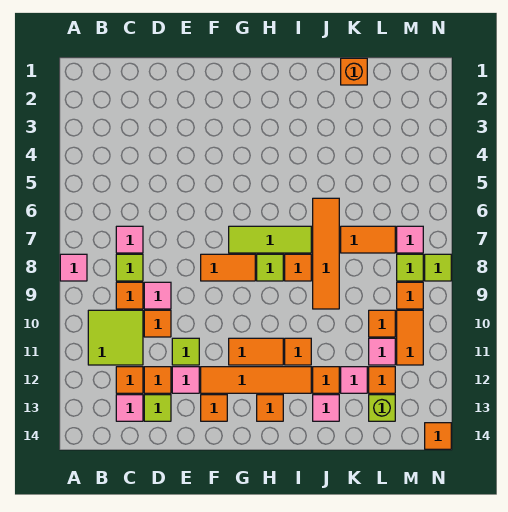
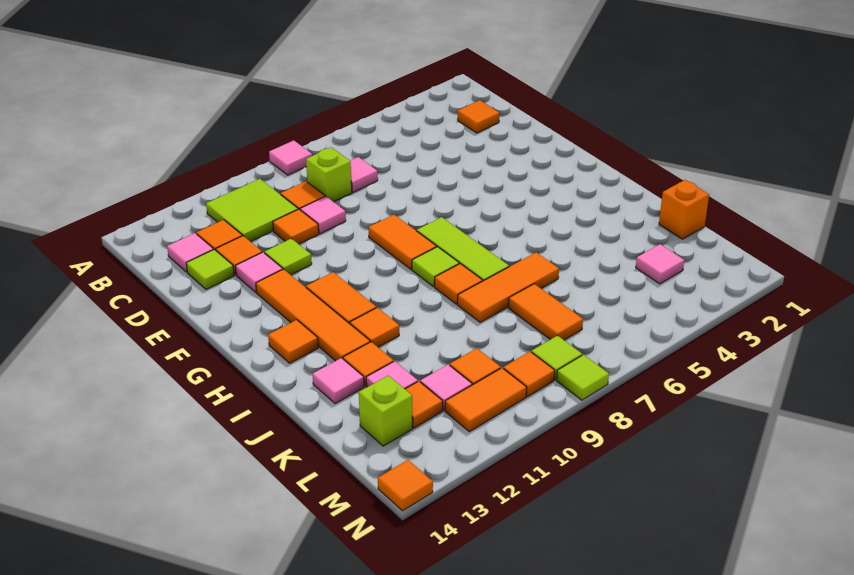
lime tile C8 level 1 -> lime brick C8 level 1
orange tile F13 level 1 -> orange tile C2 level 1
orange tile J6:J9 level 1 -> orange tile J6:J8 level 1
pink tile M7 level 1 -> pink tile L3 level 1

